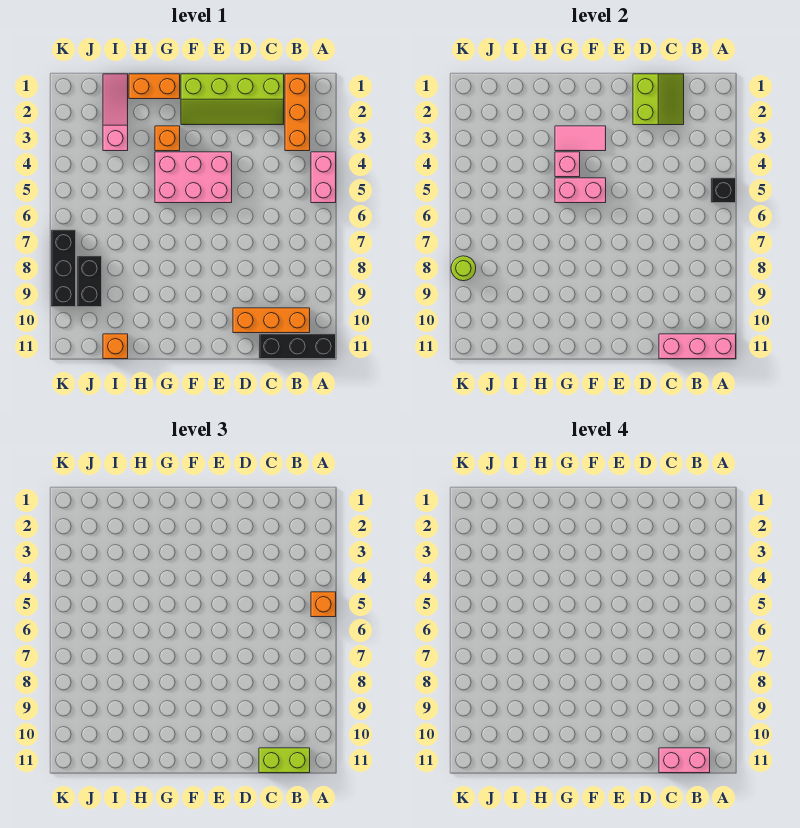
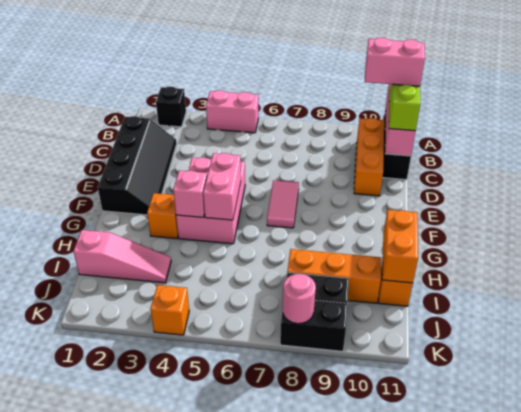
black brick A5 level 2 -> black brick A2 level 1
orange brick A5 level 3 -> orange brick K4 level 1
orange brick B1:B3 level 1 -> orange brick I8:I10 level 1
pink brick B11:C11 level 4 -> pink brick B10:B11 level 4
lime slope C1:F2 level 1 top 1 -> black slope C1:F2 level 1 top 1
lime slope C1:D2 level 2 top D -> none
pink tile F3:G3 level 2 -> pink tile E7:F7 level 1
orange brick G1:H1 level 1 -> orange brick H11:I11 level 2
pink slope I1:I3 level 1 top 3 -> pink slope I1:I3 level 1 top 1
black brick K7:K9 level 1 -> black brick K8:K9 level 1
lime round brick K8 level 2 -> pink round brick K8 level 2

